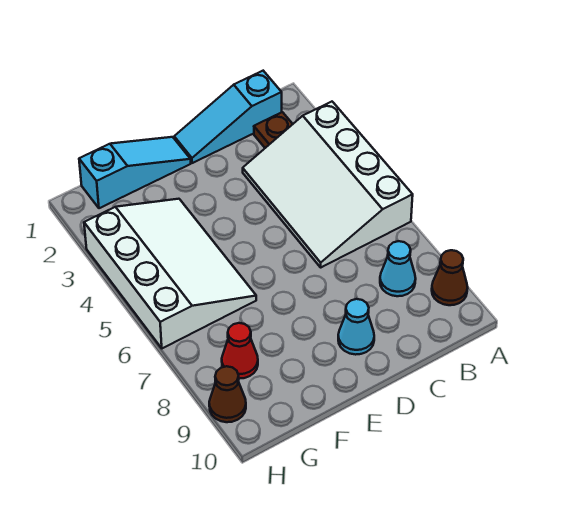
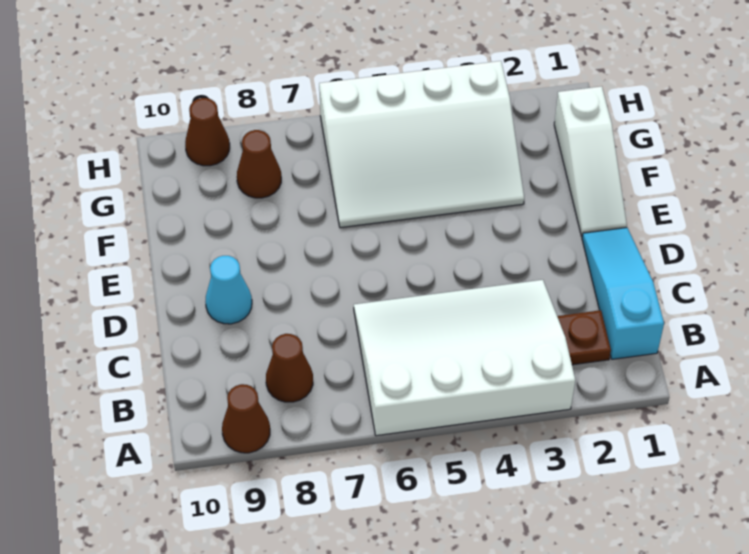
cyan cone B8 level 1 -> brown cone B8 level 1
cyan slope E1:G1 level 1 top G -> white slope E1:G1 level 1 top G
red cone G8 level 1 -> brown cone G8 level 1

